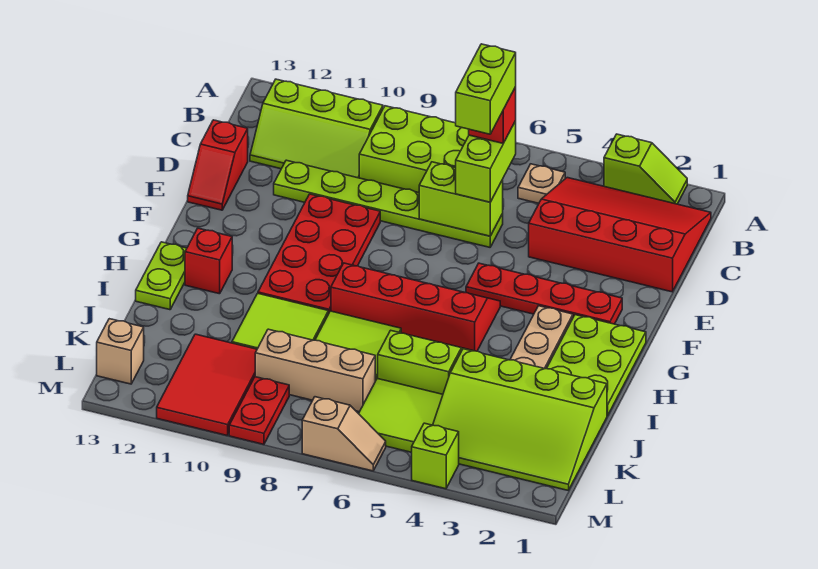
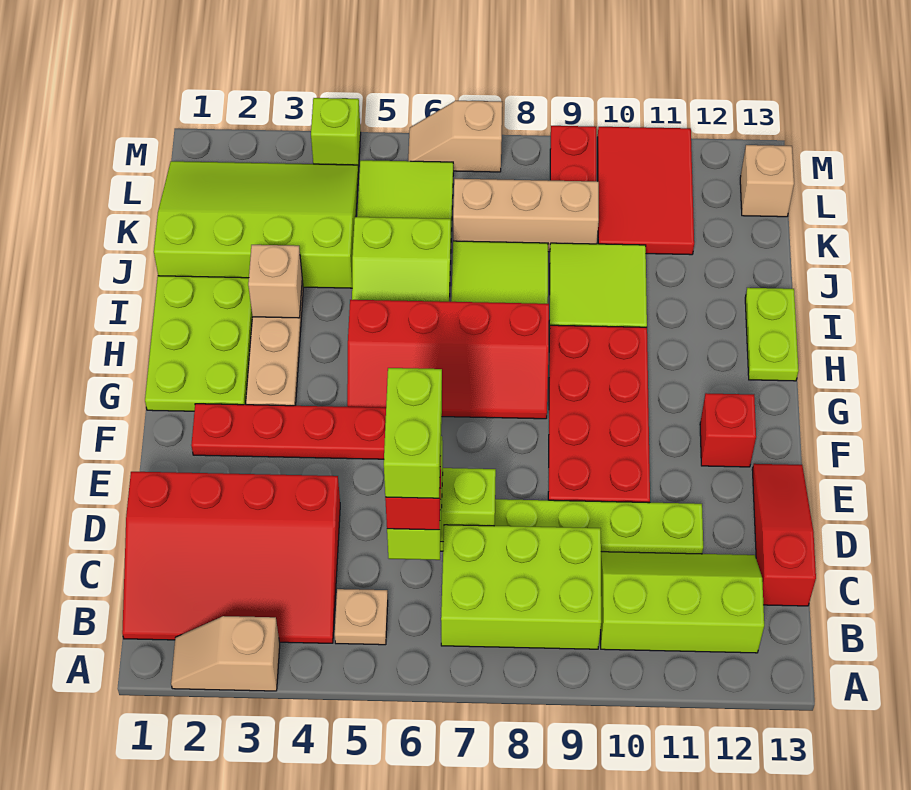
lime slope A2:A3 level 1 top 3 -> tan slope A2:A3 level 1 top 3
red slope D13:E13 level 1 top D -> red slope C13:E13 level 1 top C
red brick H12 level 1 -> red brick F12 level 1
none -> tan brick I3 level 2

